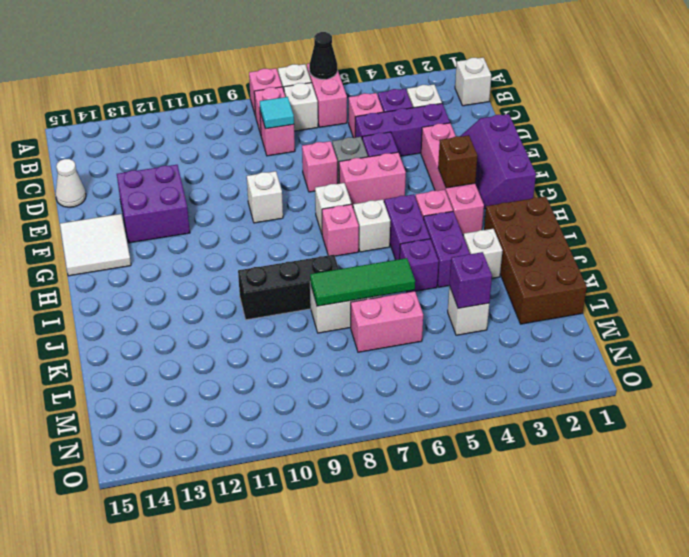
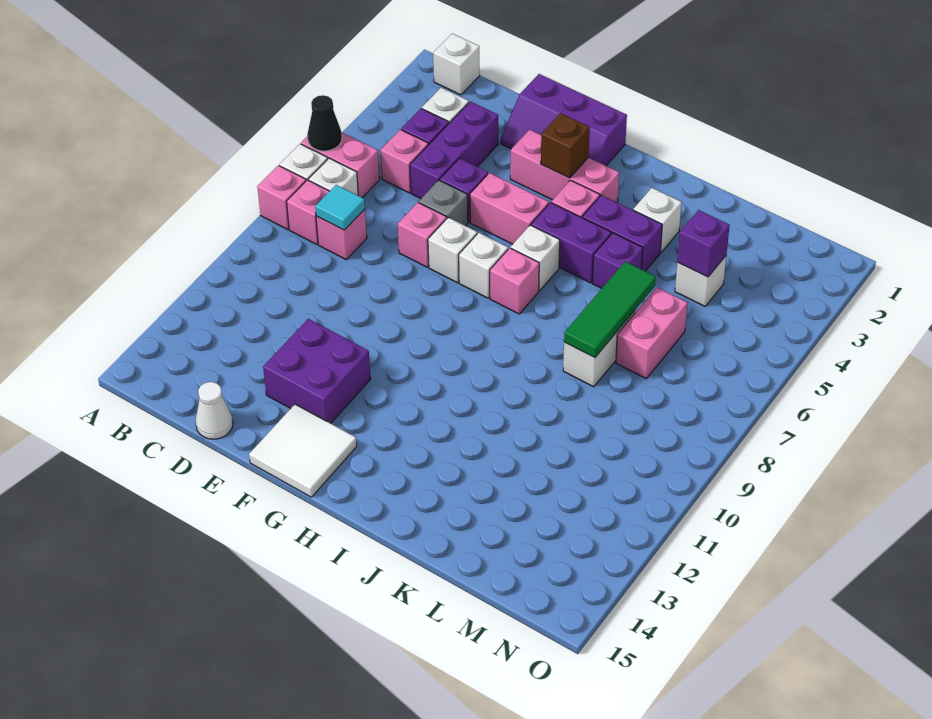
pink brick E3:H3 level 1 -> pink brick F3:H3 level 1
pink brick F5:F6 level 1 -> pink brick F5:G5 level 1
white brick F9 level 1 -> white brick F7 level 1
brown brick I1:L2 level 1 -> none
black brick J8:J10 level 1 -> none

